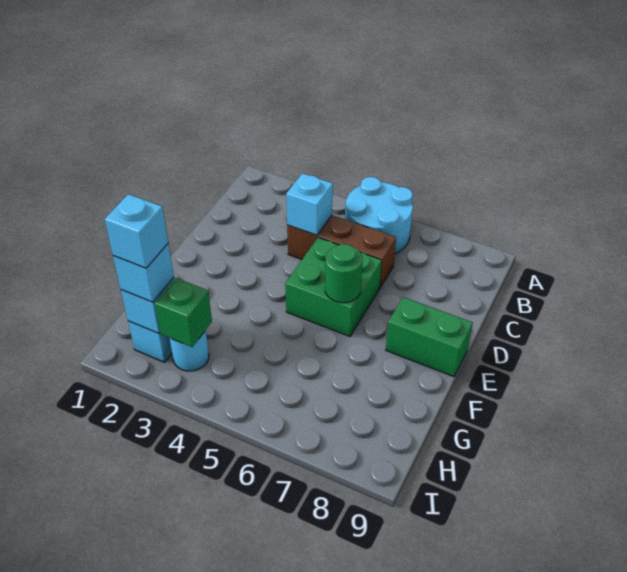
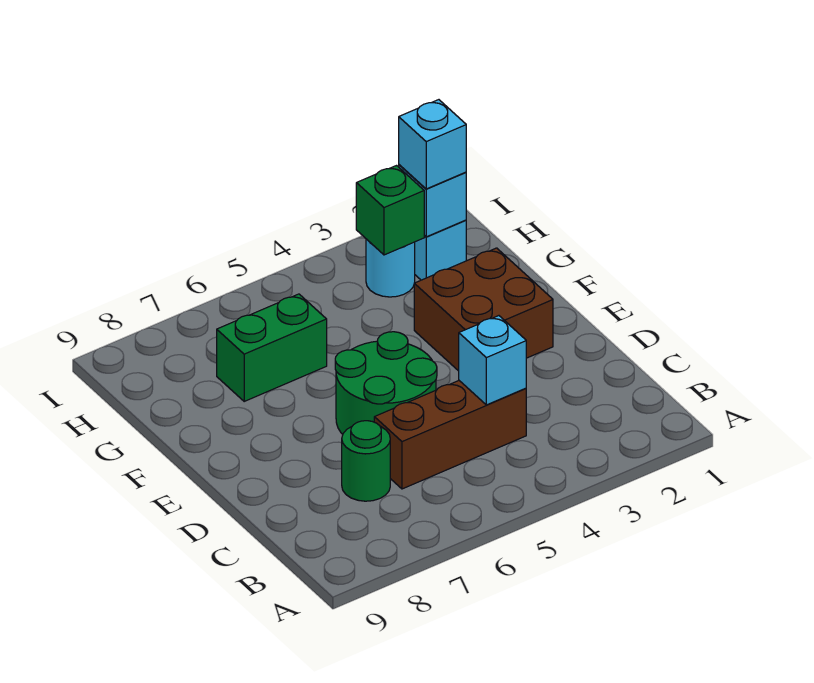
cyan round brick A5:B6 level 1 -> none
green brick D5:E6 level 1 -> green round brick D5:E6 level 1
none -> brown brick E2:F3 level 1
green round brick E6 level 2 -> green round brick C7 level 1
green brick E8:E9 level 1 -> green brick G6:G7 level 1
cyan brick H2 level 4 -> none

